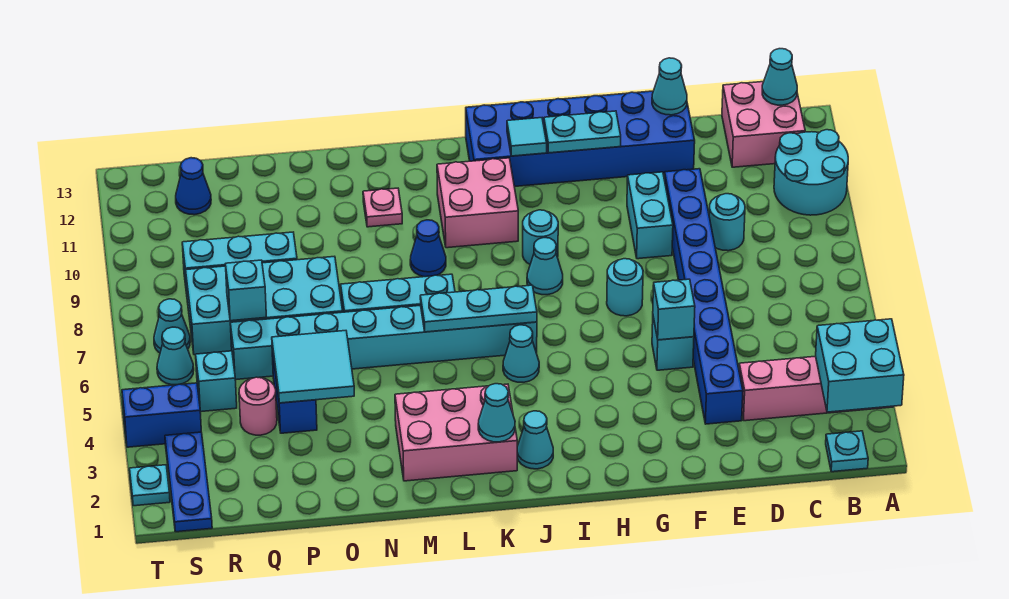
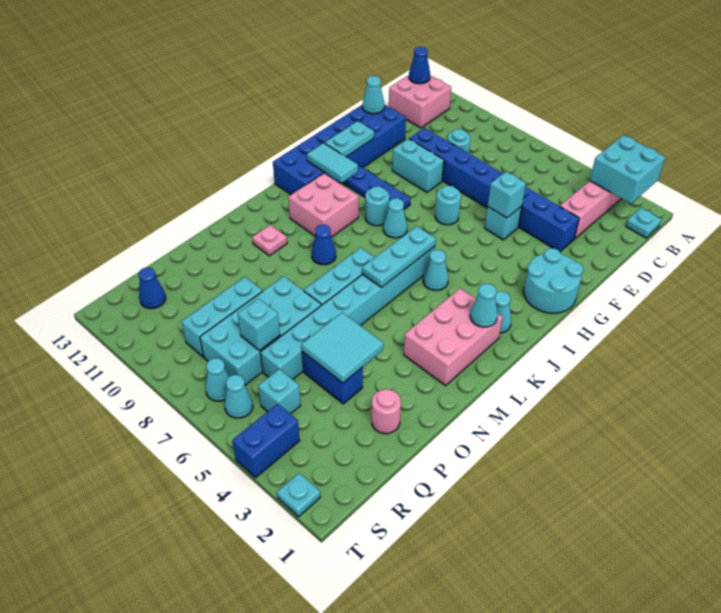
cyan round brick A10:B11 level 1 -> cyan round brick G1:H2 level 1
cyan cone B13 level 2 -> blue cone B13 level 2
cyan tile I12 level 2 -> cyan tile I11:I12 level 2
pink round brick Q4 level 1 -> pink round brick P2 level 1
blue plate S1:S3 level 1 -> blue plate H9:H11 level 1

